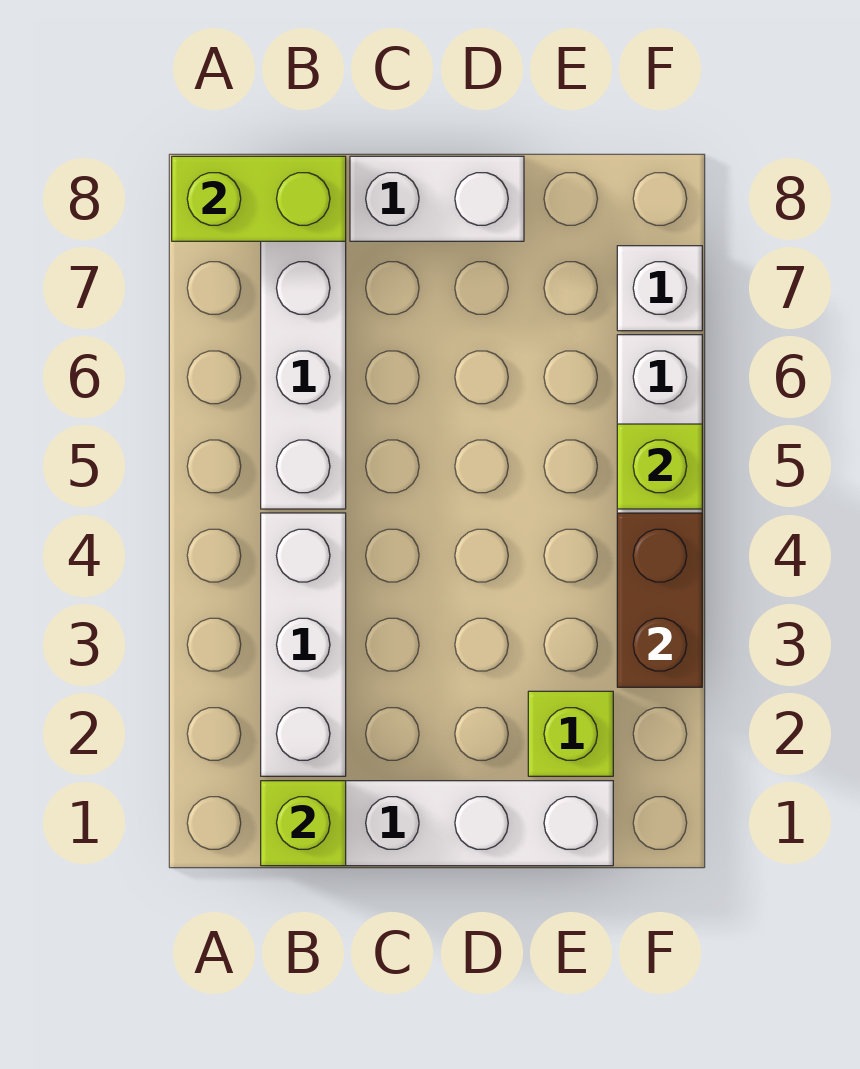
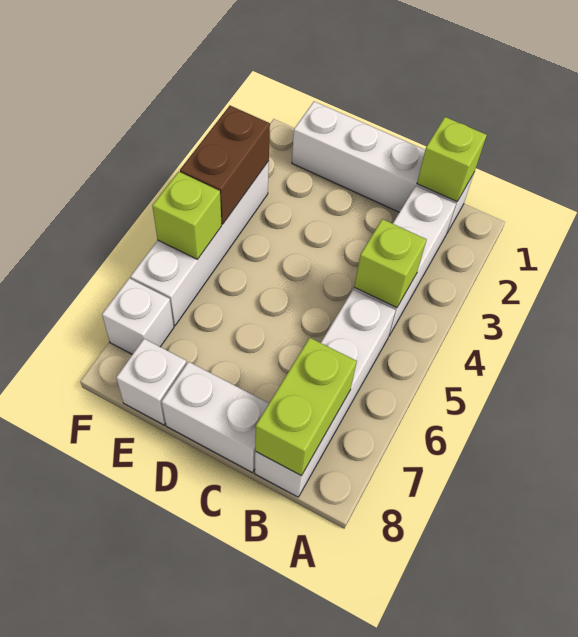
lime brick A8:B8 level 2 -> lime brick B7:B8 level 2
lime brick E2 level 1 -> lime brick B4 level 2
none -> white brick E8 level 1

